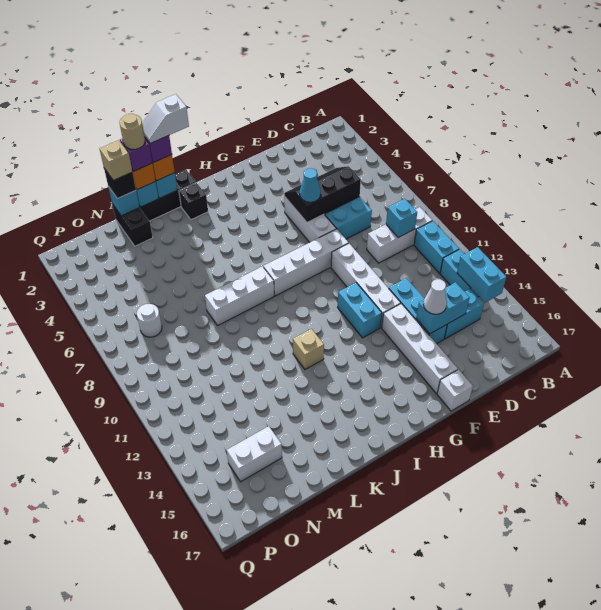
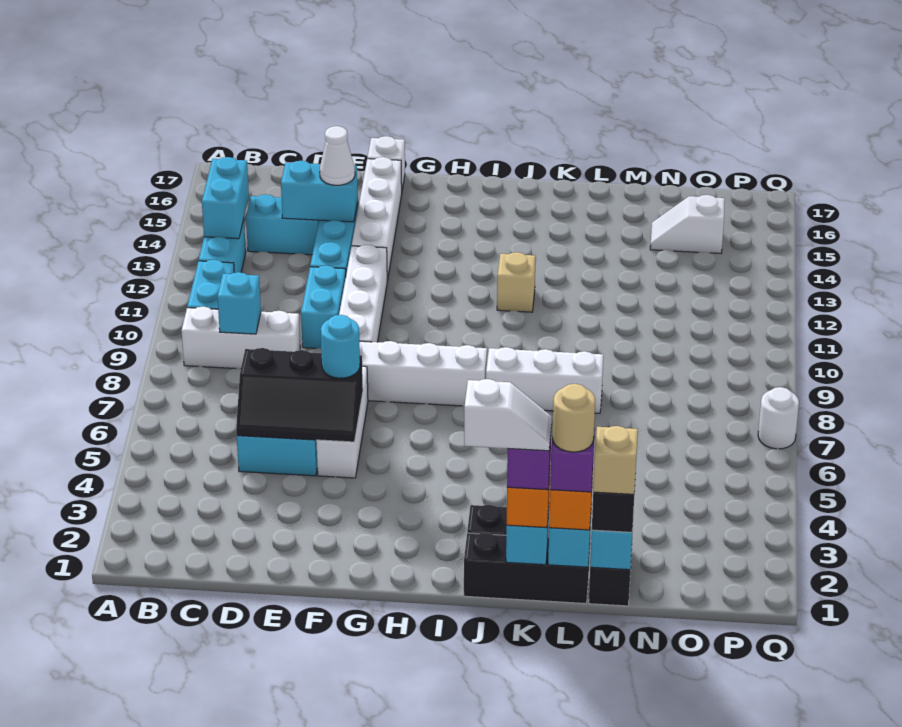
cyan cone F6 level 3 -> cyan round brick F6 level 3
cyan brick G11:G12 level 1 -> cyan brick E10:E11 level 1
white brick N15:O15 level 1 -> white slope N15:O15 level 1 top O
white round brick O7 level 1 -> white round brick Q7 level 1

